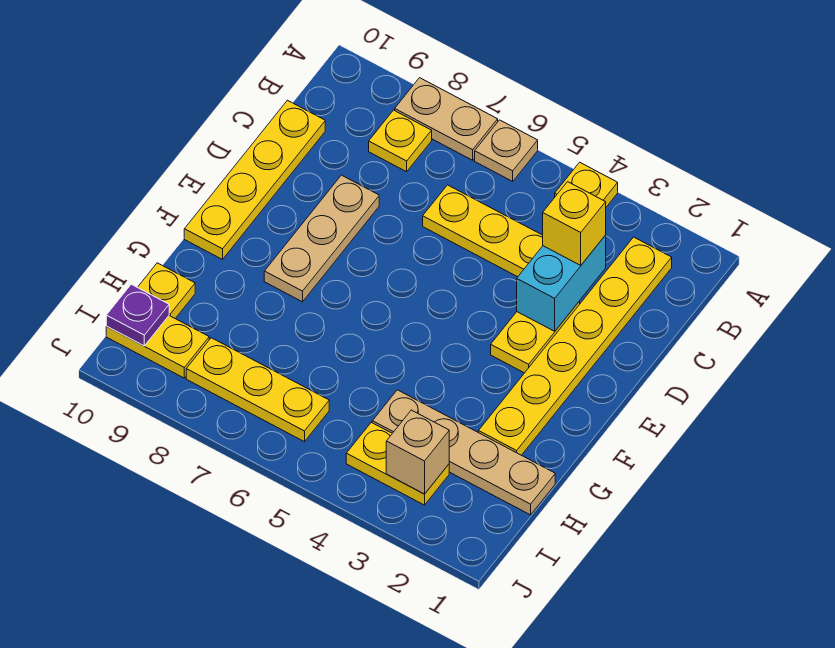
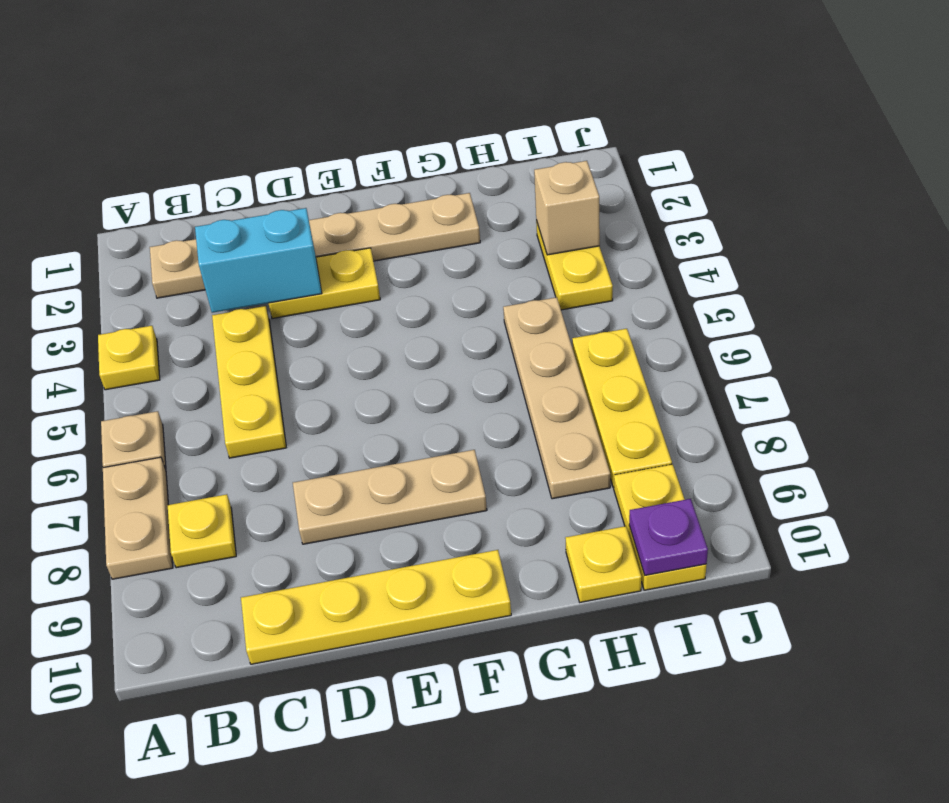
yellow plate B2:G2 level 1 -> tan plate B2:G2 level 1
yellow brick C3 level 3 -> none
tan plate H1:H4 level 1 -> tan plate H5:H8 level 1

